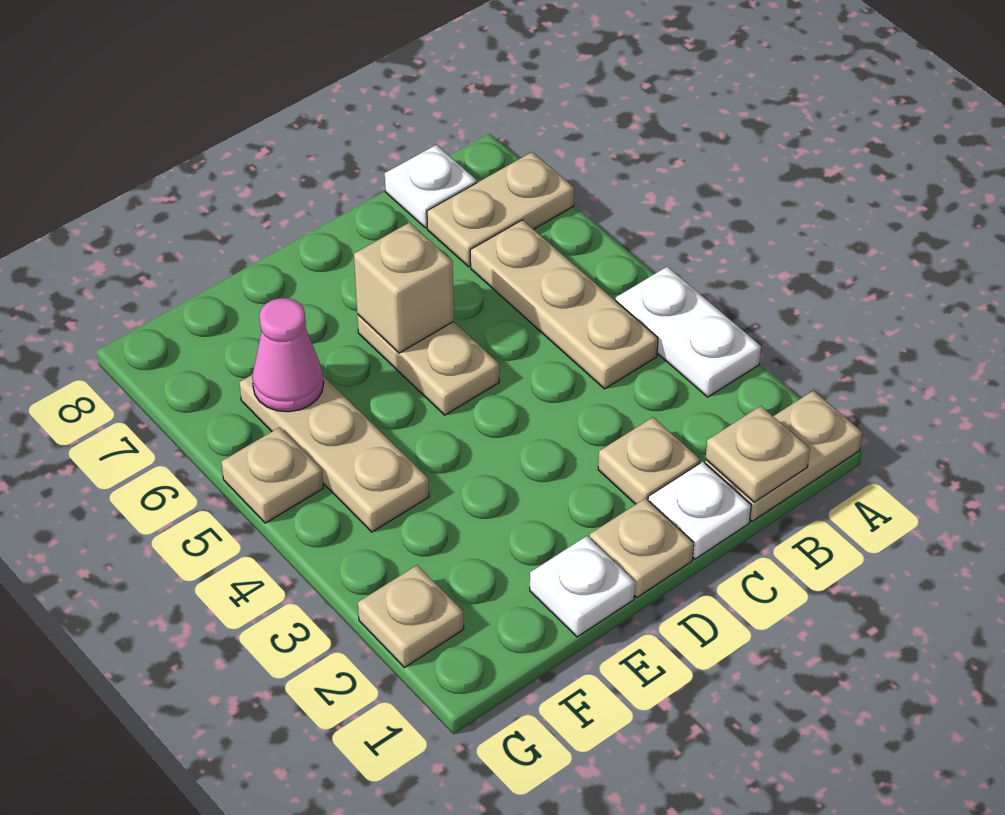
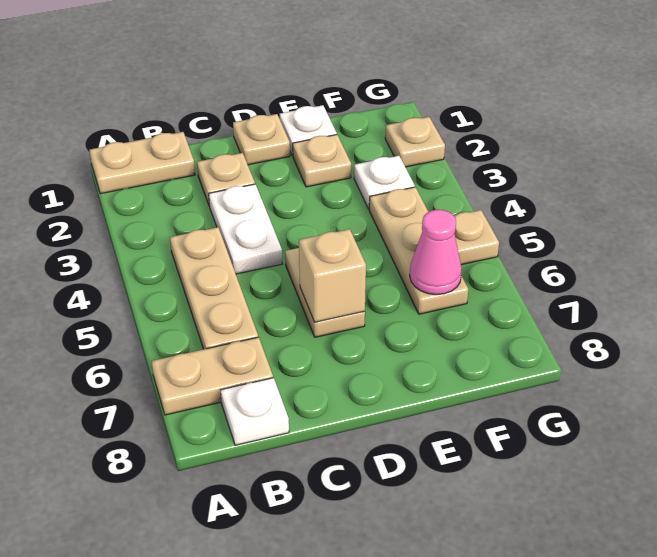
white plate A3:A4 level 1 -> white plate C3:C4 level 1
tan plate B1 level 2 -> tan plate E2 level 1
white plate C1 level 1 -> white plate F3 level 1

